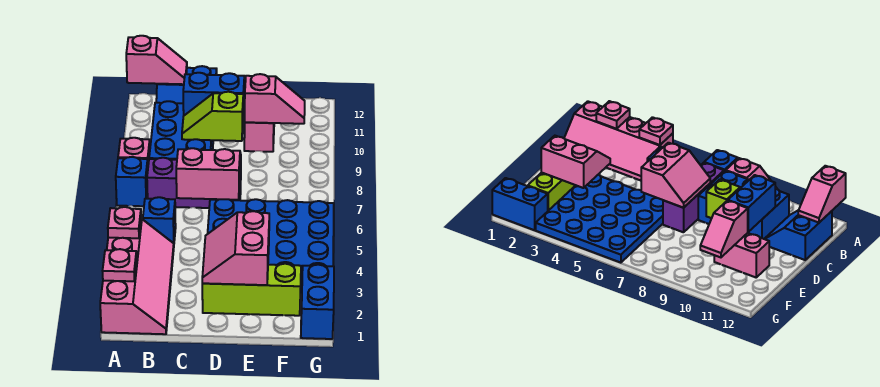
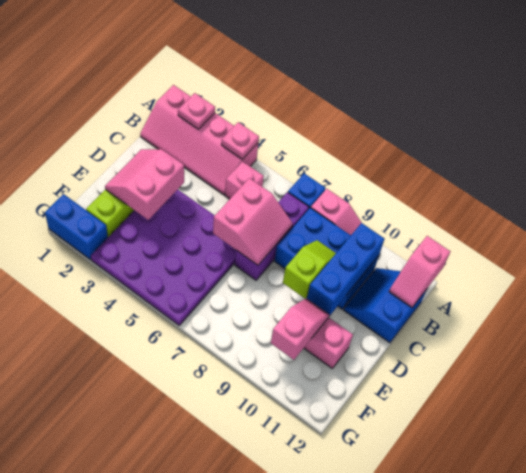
blue brick B5 level 1 -> pink brick B5 level 1
blue brick C10:D10 level 2 -> blue brick B10:D10 level 2
pink slope D2:E3 level 2 top E -> pink slope D2:E3 level 2 top 3
blue plate D3:G6 level 1 -> purple plate D3:G6 level 1
pink slope E10:F10 level 2 top E -> pink slope E10:F10 level 2 top F

